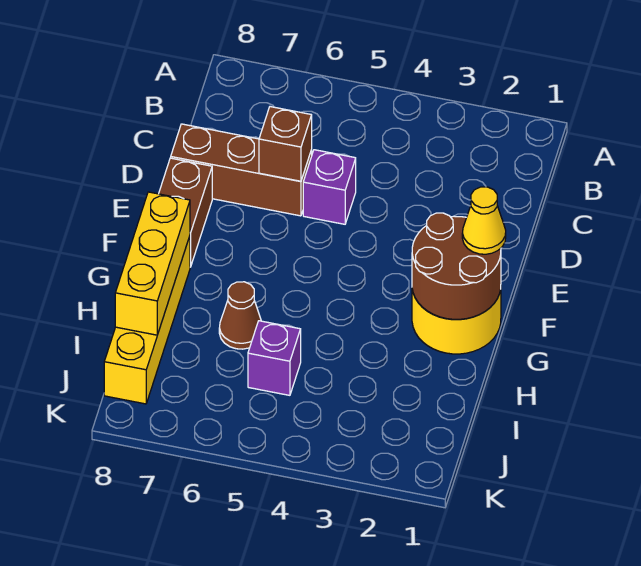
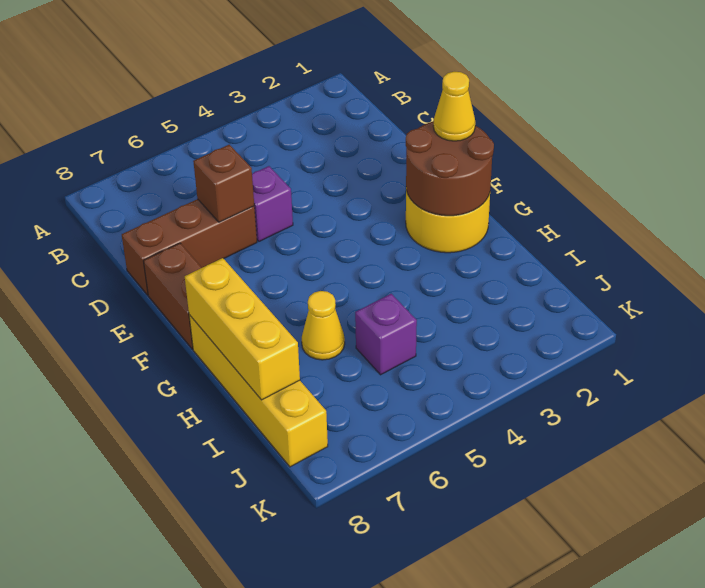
brown cone H6 level 1 -> yellow cone H6 level 1

